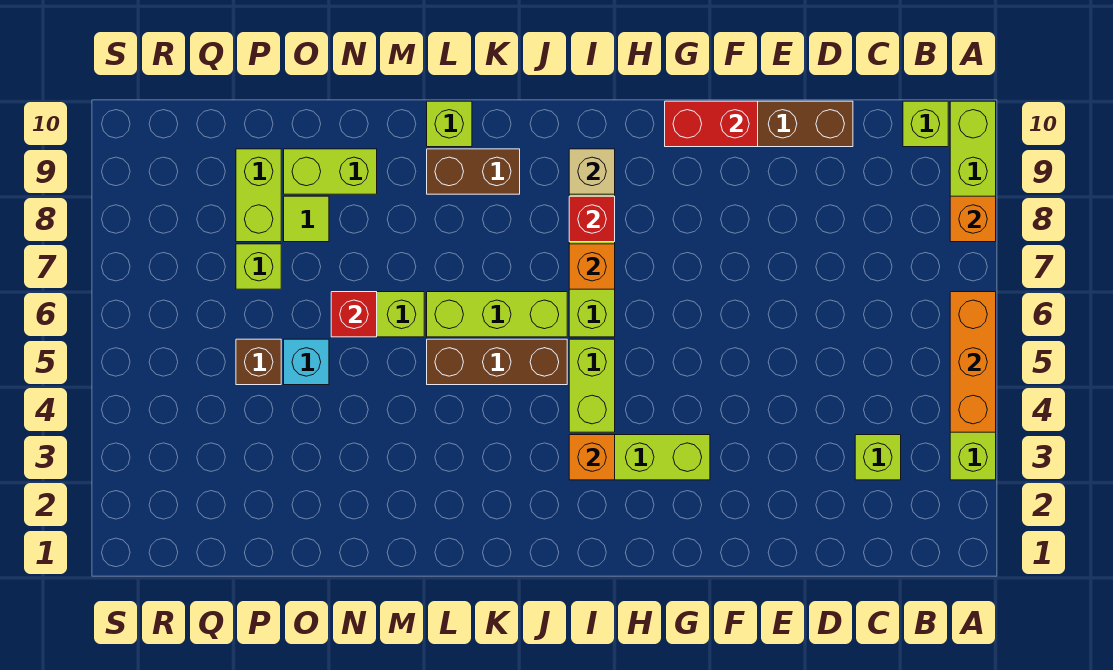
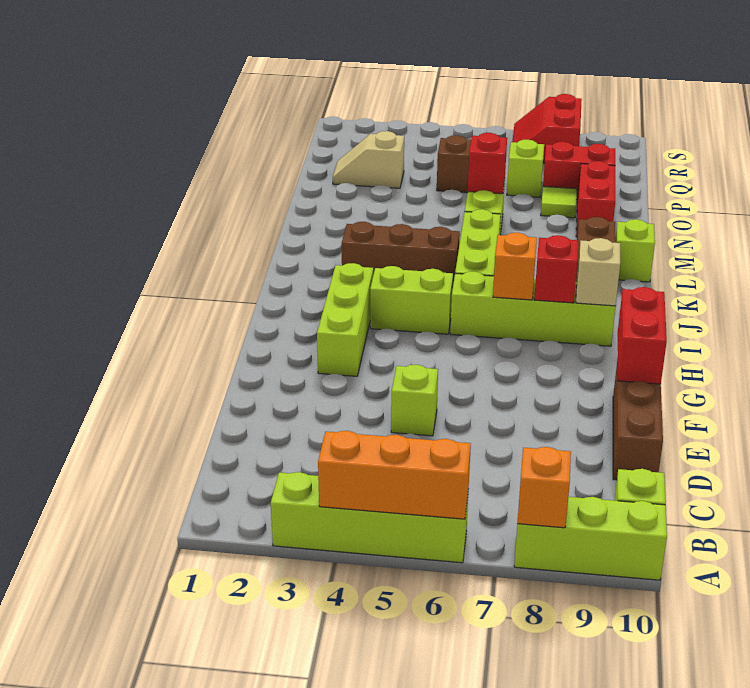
lime brick C3 level 1 -> lime brick E5 level 1
orange brick I3 level 2 -> none
brown brick J5:L5 level 1 -> brown brick K3:K5 level 1
lime brick N9:O9 level 1 -> red brick N9:O9 level 1
cyan brick O5 level 1 -> none
none -> tan slope P2:P3 level 1 top 3
lime brick P8:P9 level 1 -> red brick P8:P9 level 1
none -> red slope R7:S8 level 1 top 8

